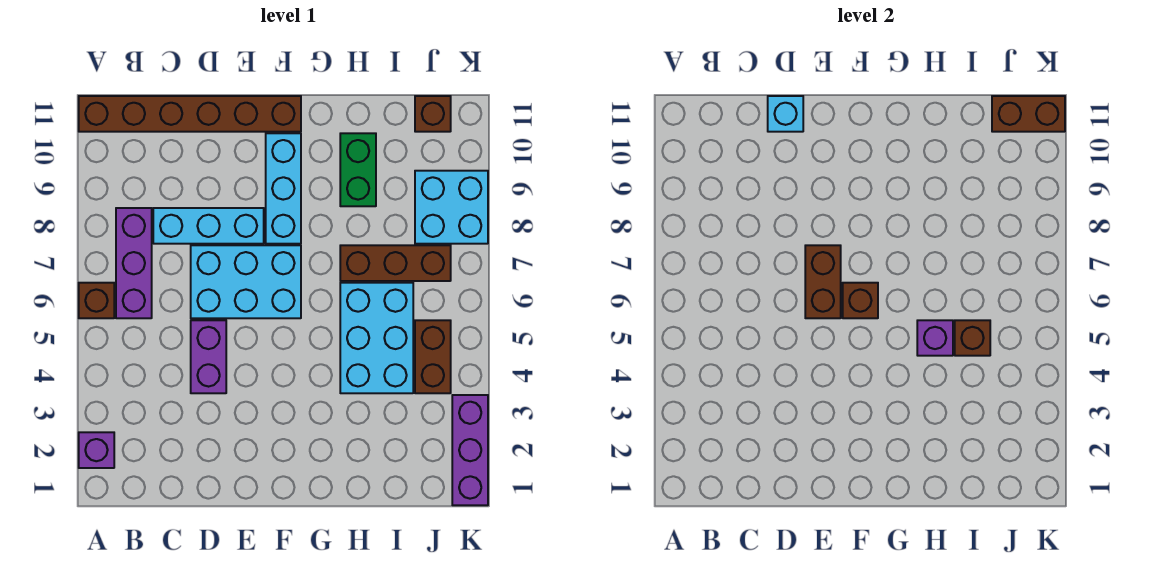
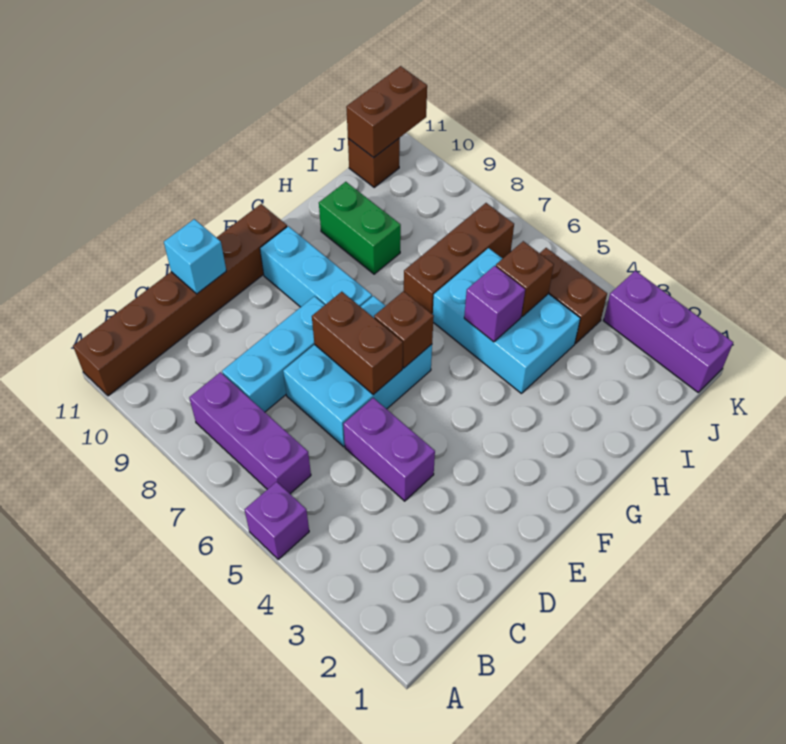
purple brick A2 level 1 -> purple brick A5 level 1
brown brick A6 level 1 -> none
cyan brick J8:K9 level 1 -> none

